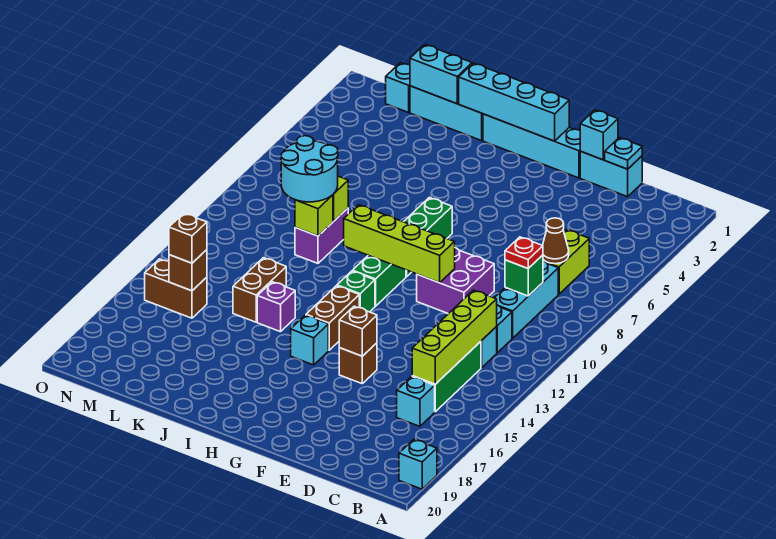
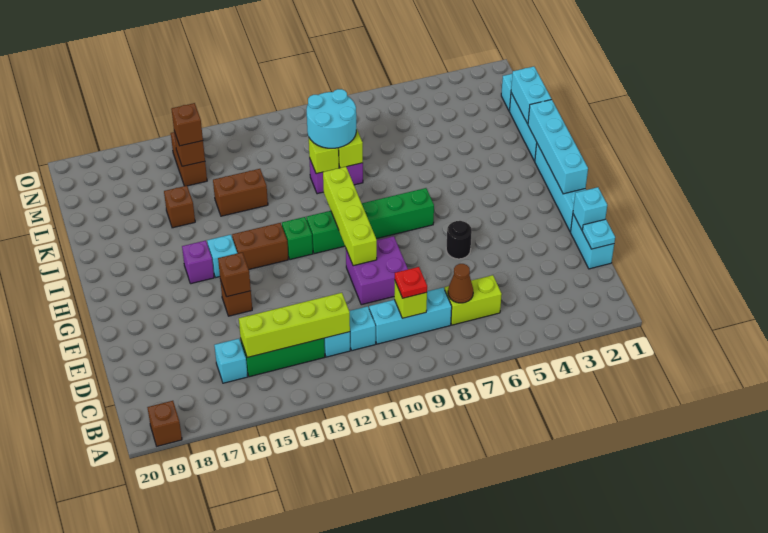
cyan brick A19 level 1 -> brown brick A19 level 1
green brick C9 level 2 -> lime brick C9 level 2
none -> black round brick F6 level 1
purple brick J14 level 1 -> purple brick H16 level 1
none -> brown brick K16 level 1

